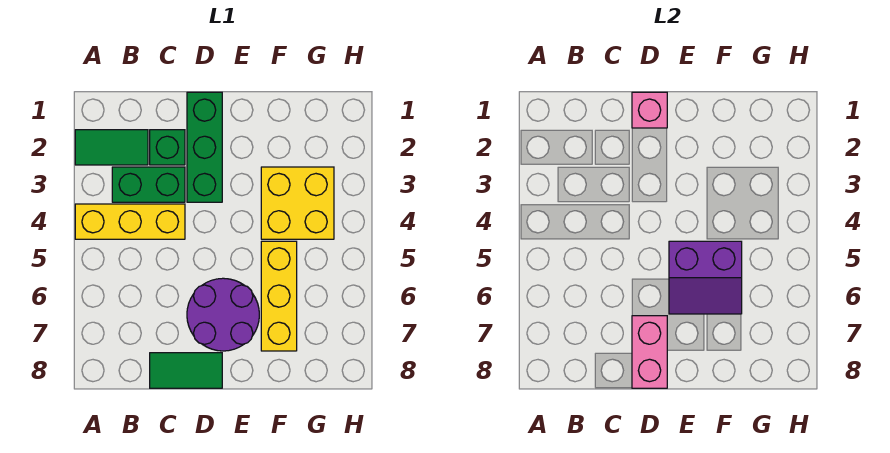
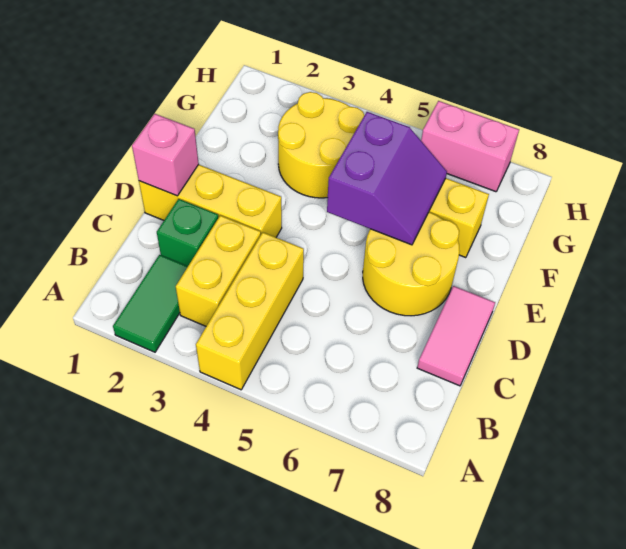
green brick B3:C3 level 1 -> yellow brick B3:C3 level 1
green tile C8:D8 level 1 -> pink tile C8:D8 level 1
green brick D1:D3 level 1 -> yellow brick D1:D3 level 1
purple round brick D6:E7 level 1 -> yellow round brick D6:E7 level 1
pink brick D7:D8 level 2 -> pink brick H6:H7 level 1
yellow brick F3:G4 level 1 -> yellow round brick F3:G4 level 1

